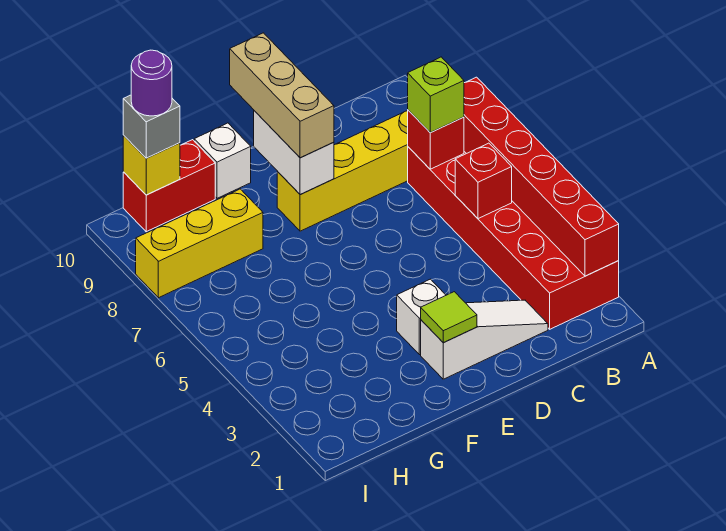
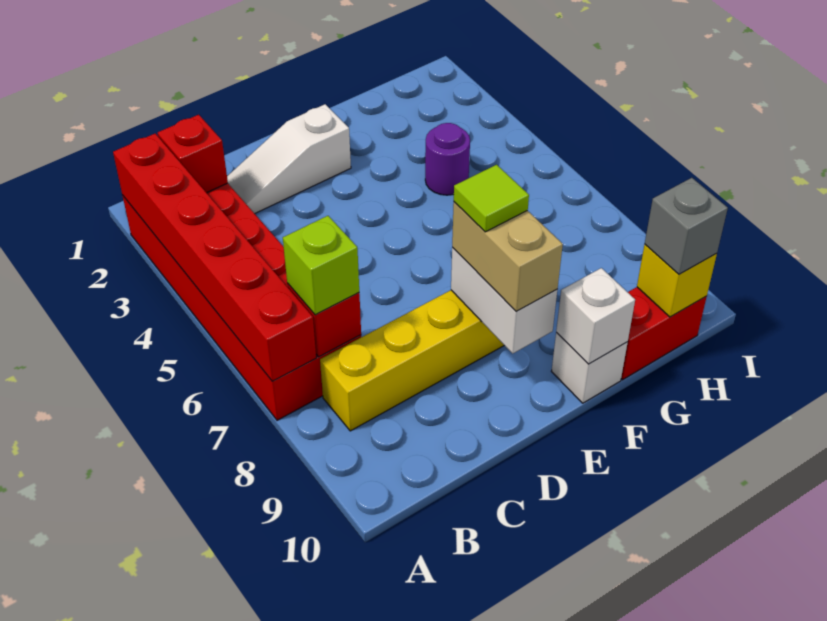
red brick B5 level 2 -> red brick B2 level 2
lime tile E2 level 2 -> lime tile E8 level 4
white brick E3 level 1 -> white brick F10 level 2
tan brick E8:E10 level 3 -> tan brick E8:E9 level 3
yellow brick G8:I8 level 1 -> none
purple round brick H10 level 4 -> purple round brick G4 level 1

